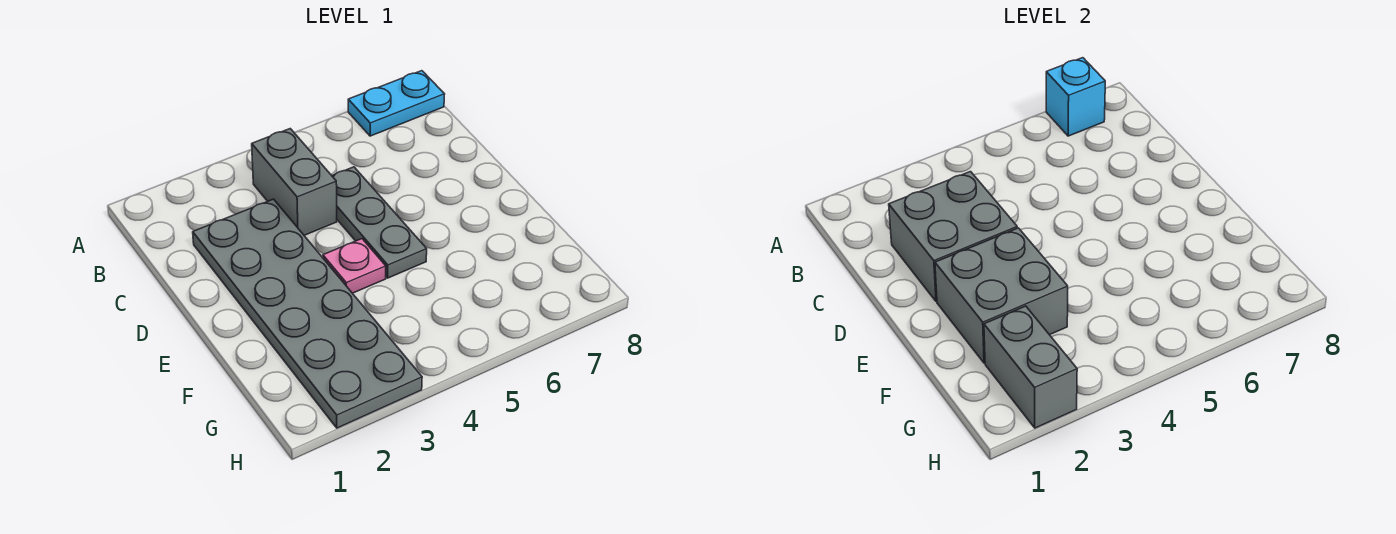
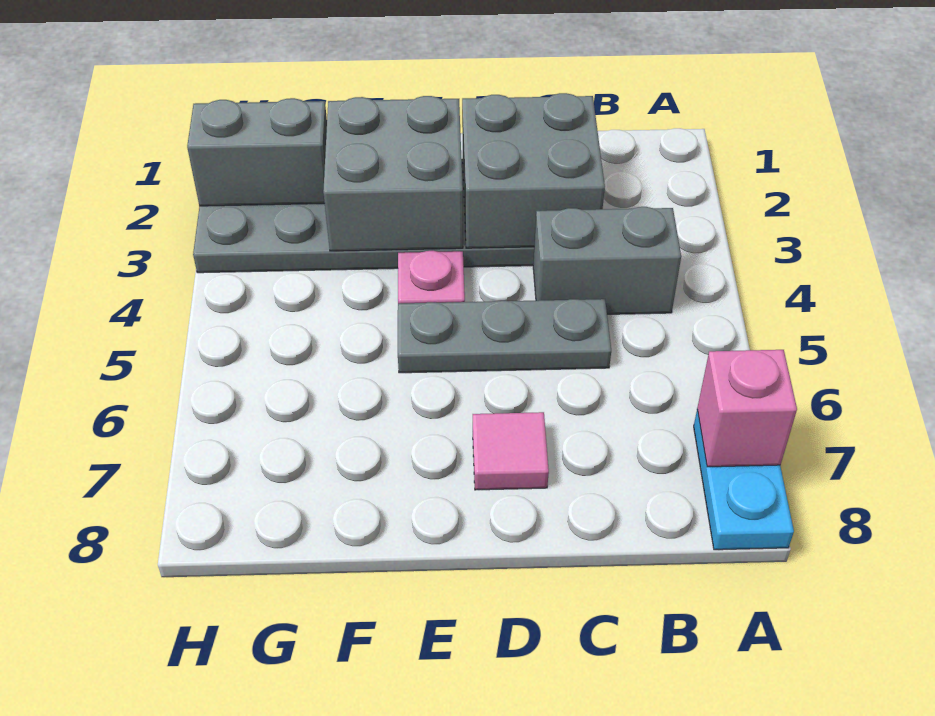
cyan brick A7 level 2 -> pink brick A7 level 2
none -> pink tile D7 level 1

